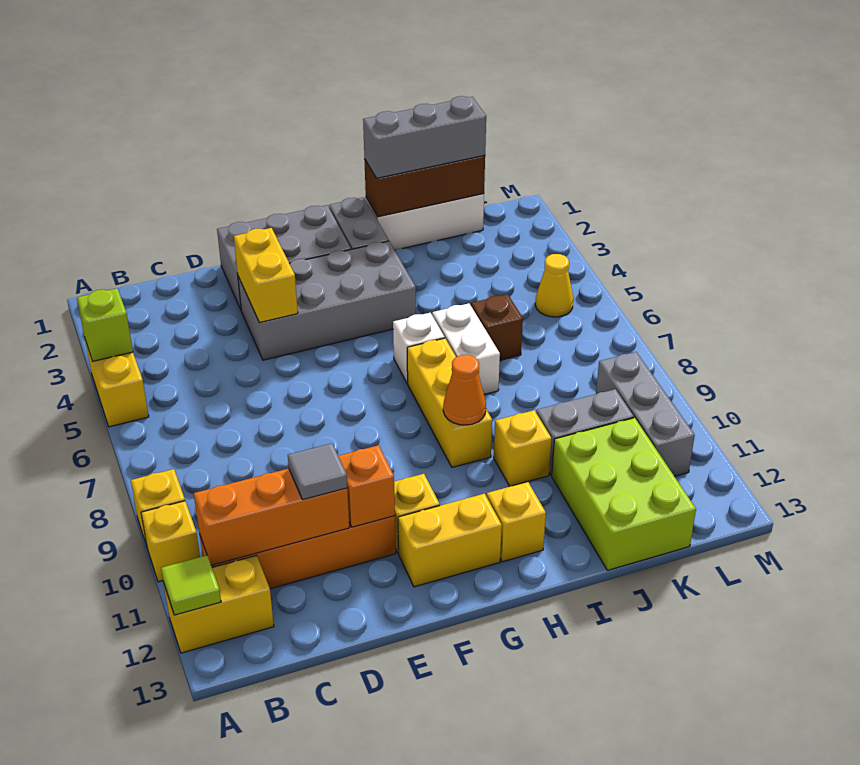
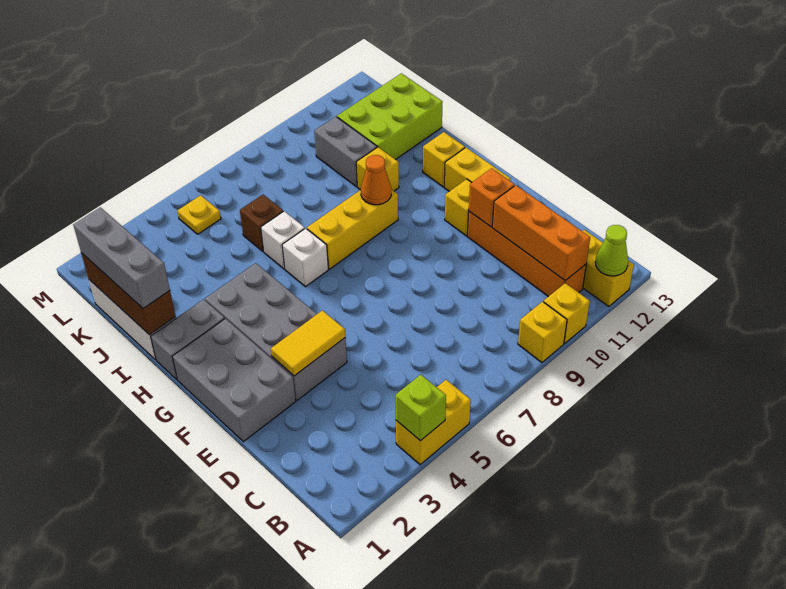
lime tile A12 level 2 -> lime cone A12 level 2
grey tile D11 level 3 -> none
yellow brick E3:E4 level 2 -> yellow tile E3:E4 level 2
white brick I6:I7 level 1 -> white brick I6 level 1
yellow cone L5 level 1 -> yellow plate L5 level 1
grey brick L9:L11 level 1 -> none

